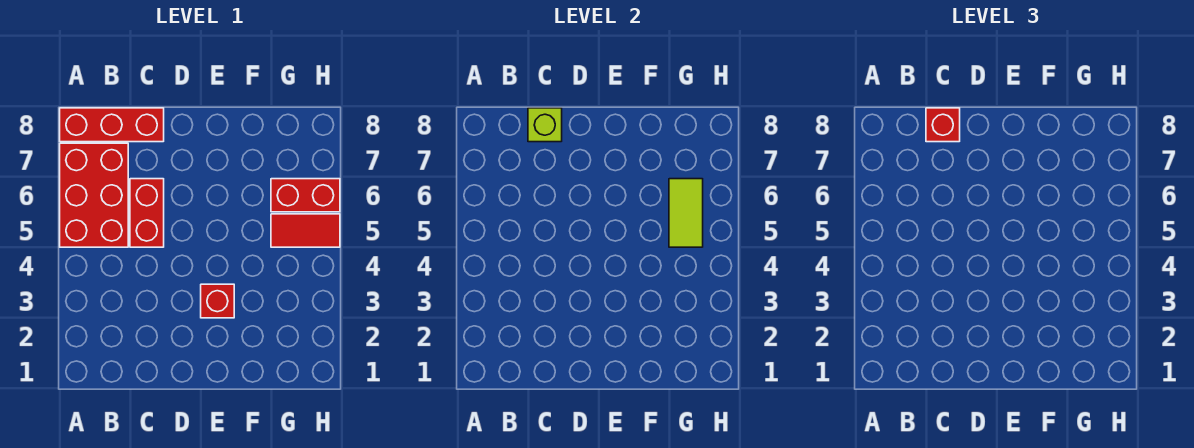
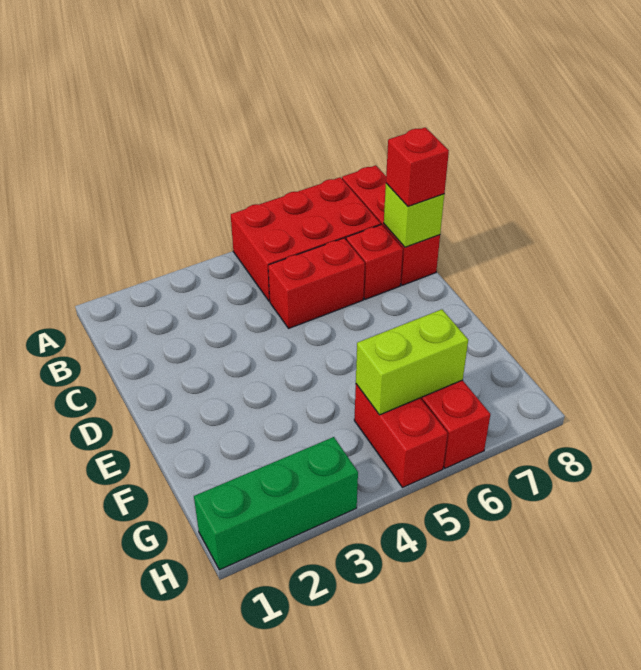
red brick E3 level 1 -> red brick C7 level 1
red tile G5:H5 level 1 -> red brick G5:H5 level 1
lime tile G5:G6 level 2 -> lime brick G5:G6 level 2
none -> green brick H1:H3 level 1

